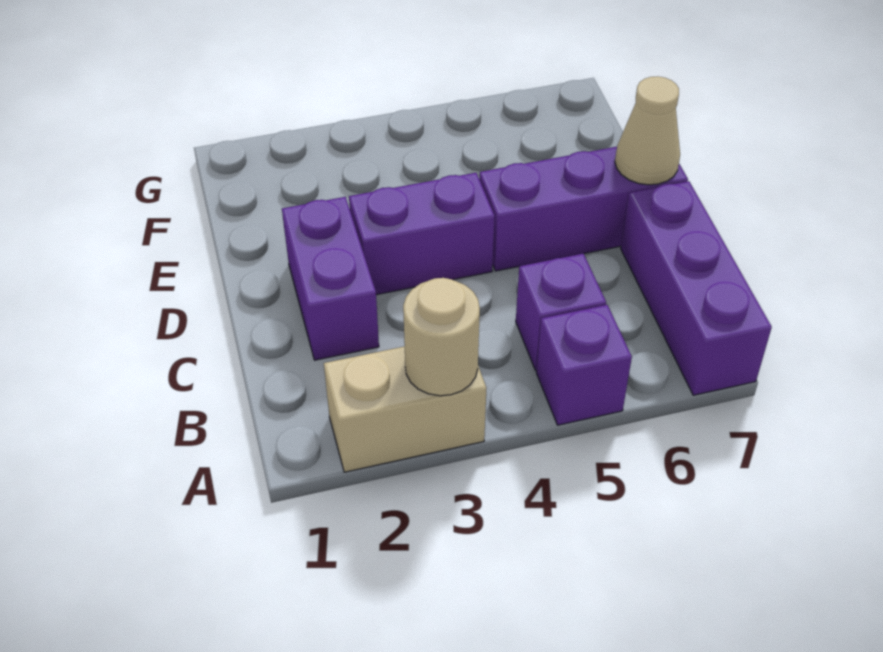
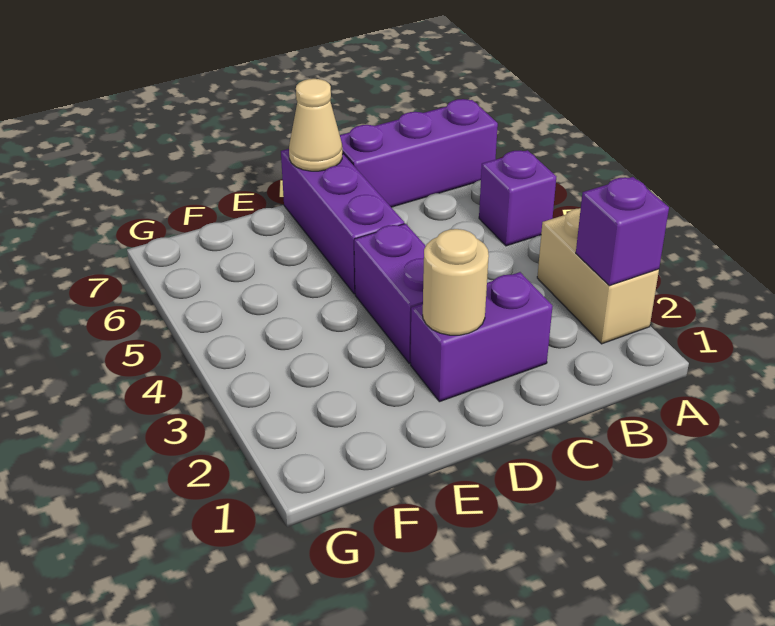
tan round brick A3 level 2 -> tan round brick D2 level 2
purple brick B5 level 1 -> purple brick A2 level 2

